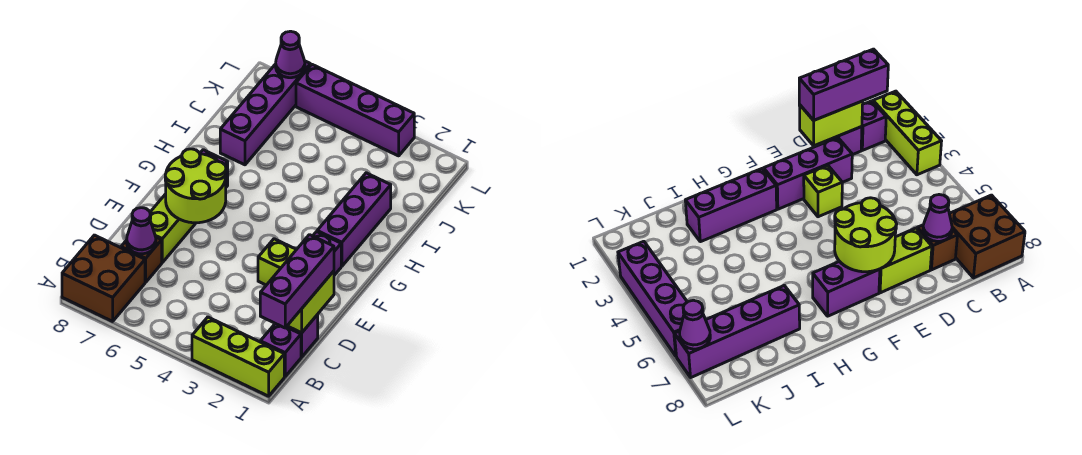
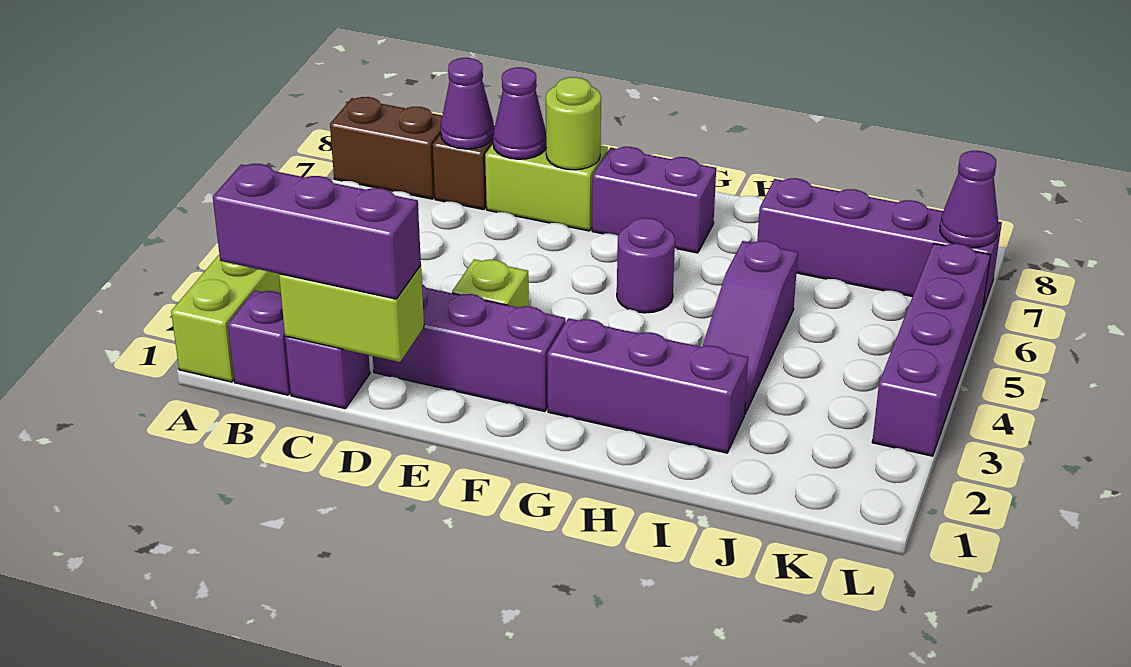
brown brick A7:B8 level 1 -> brown brick A7:B7 level 1
none -> purple cone D7 level 2
lime round brick E6:F7 level 2 -> lime round brick E7 level 2
none -> purple round brick G5 level 1
none -> purple slope I3:I5 level 1 top 5

